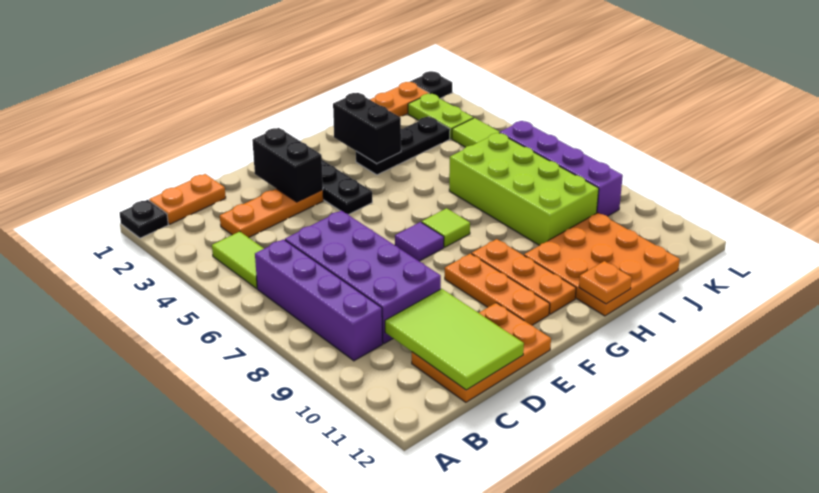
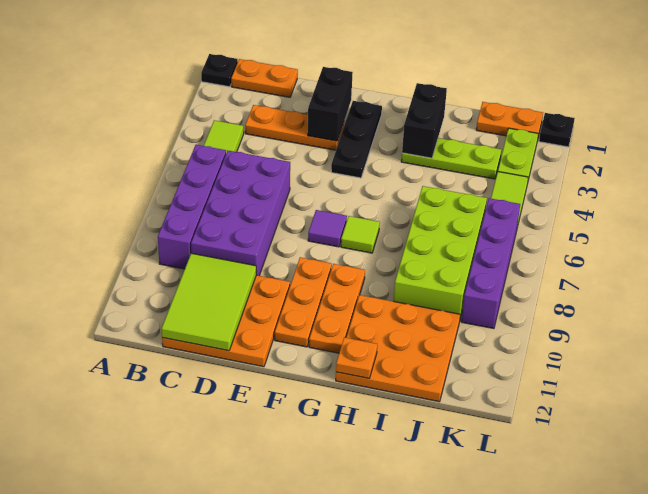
orange plate C11:E12 level 1 -> orange plate C10:E12 level 1
black plate H3:J3 level 1 -> lime plate H3:J3 level 1

